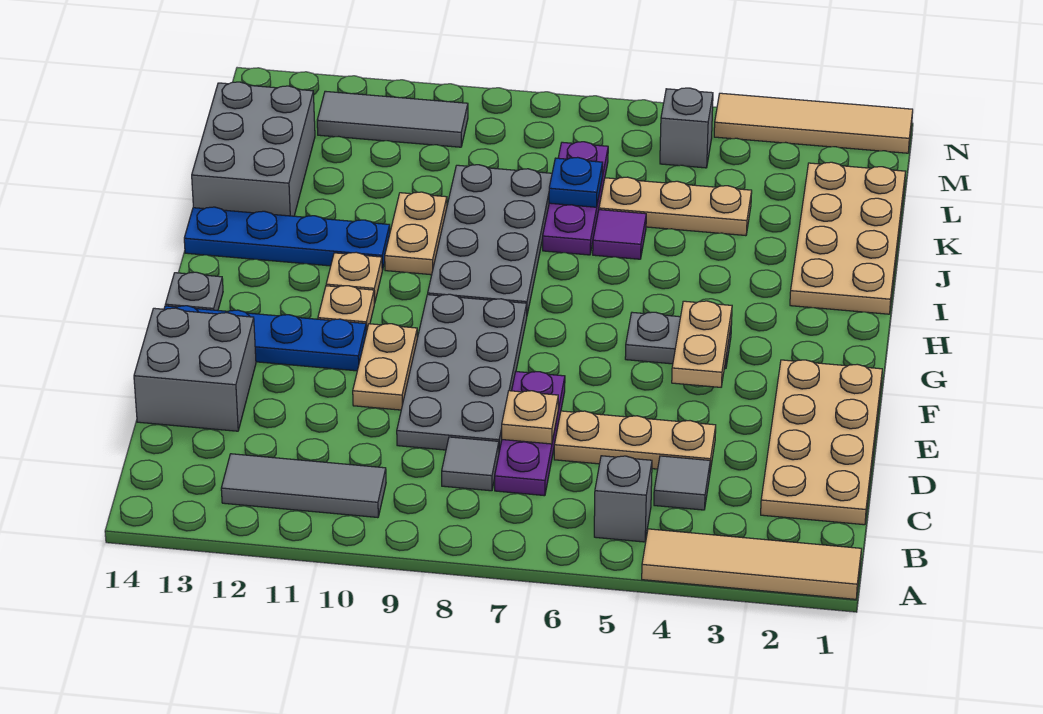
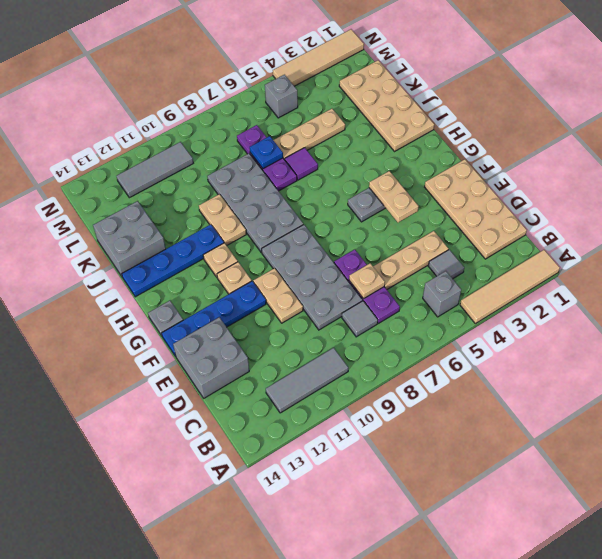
grey brick J13:L14 level 1 -> grey brick J13:K14 level 1

